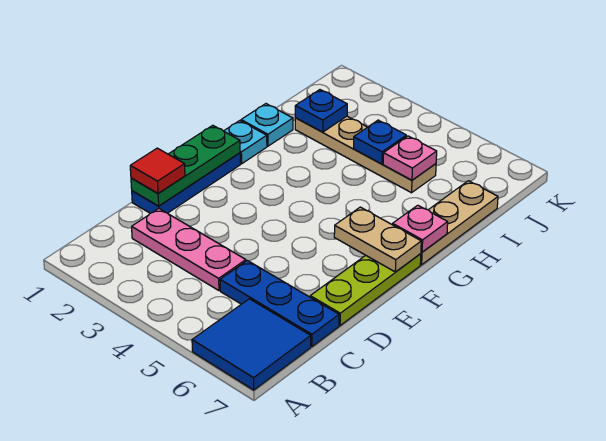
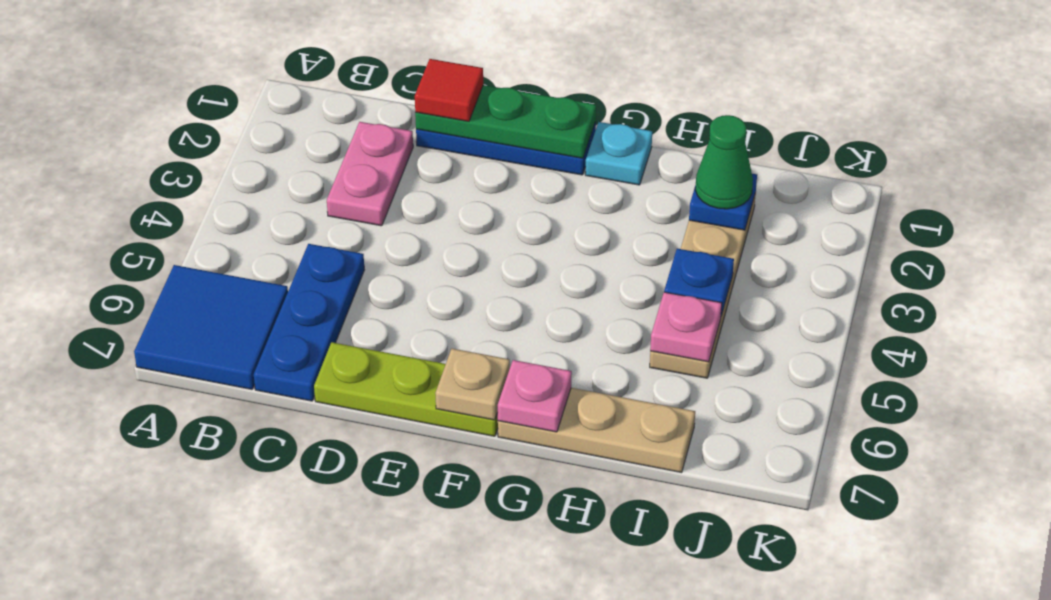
pink plate C2:C4 level 1 -> pink plate C2:C3 level 1
tan plate F6:F7 level 2 -> tan plate F7 level 2
cyan plate H1 level 1 -> none
none -> green cone I2 level 3

